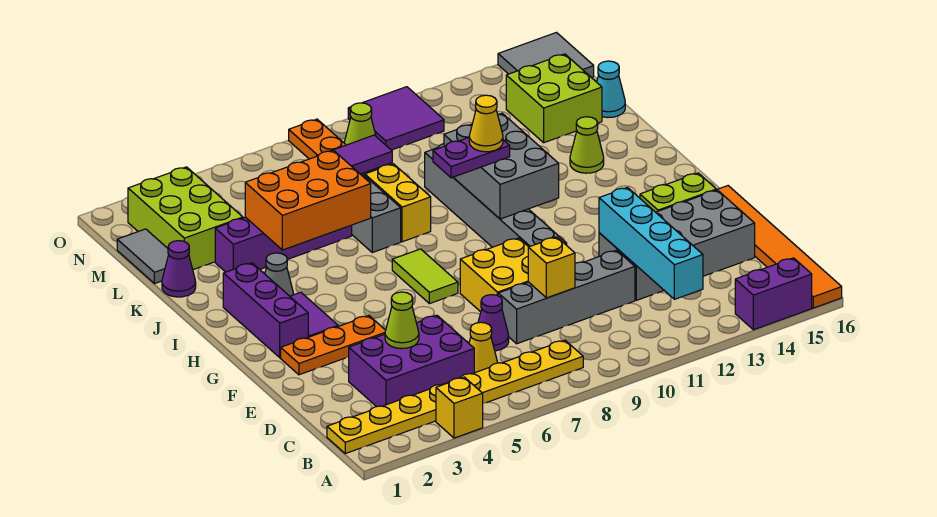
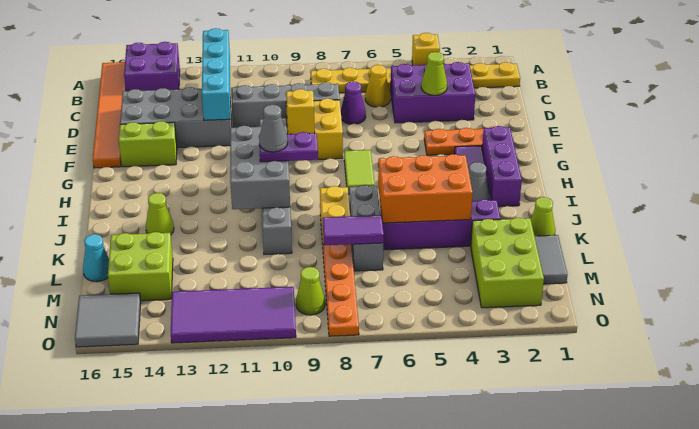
purple brick A14:A15 level 1 -> purple brick A14:B15 level 1
yellow brick D9 level 2 -> yellow brick F9 level 2
yellow cone I10 level 4 -> grey cone I10 level 4
purple cone K1 level 1 -> lime cone K1 level 1
purple tile N10:O11 level 1 -> purple tile N10:O13 level 1

